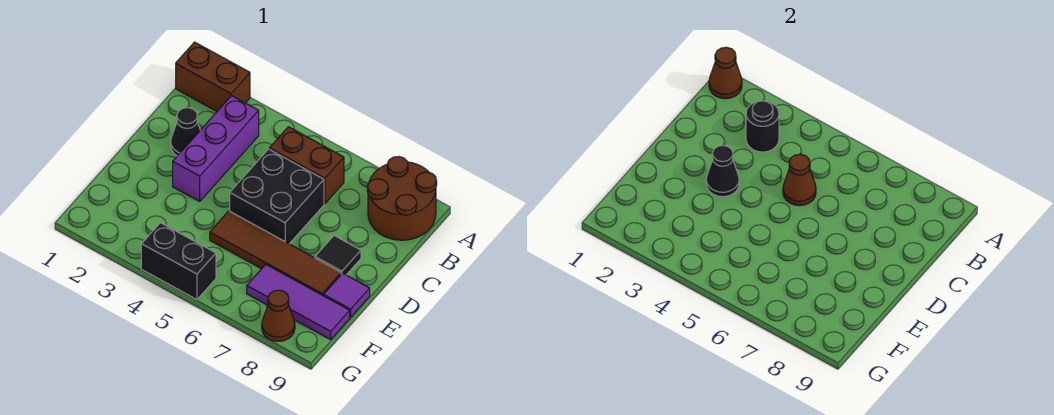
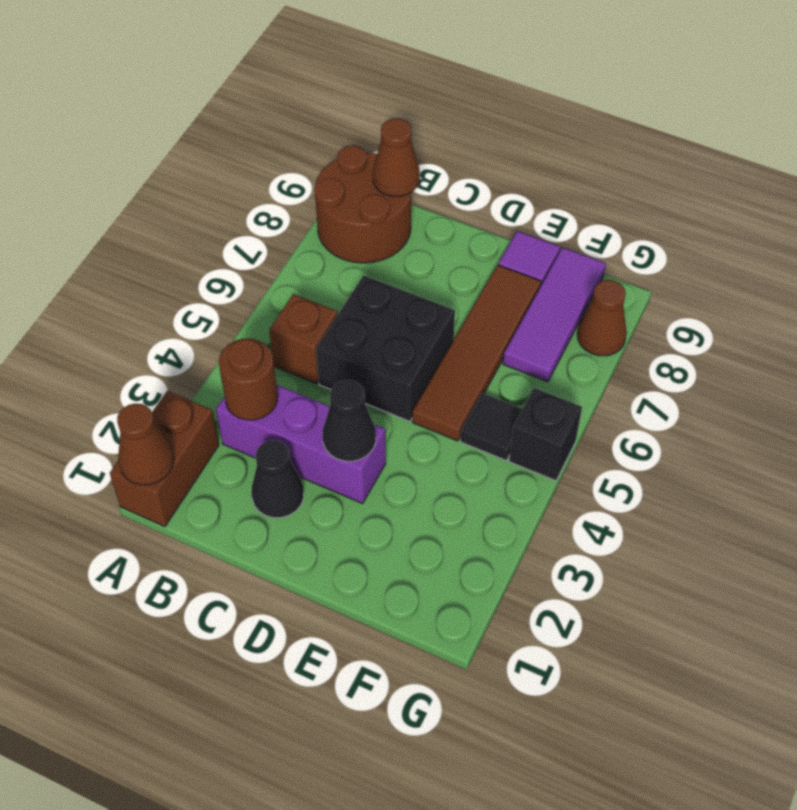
black round brick B3 level 2 -> brown round brick B3 level 2
brown brick B5:B6 level 1 -> brown brick B5 level 1
brown cone C5 level 2 -> brown cone B9 level 2
black tile D8 level 1 -> black tile F5 level 1
black brick G4:G5 level 1 -> black brick G5 level 1

